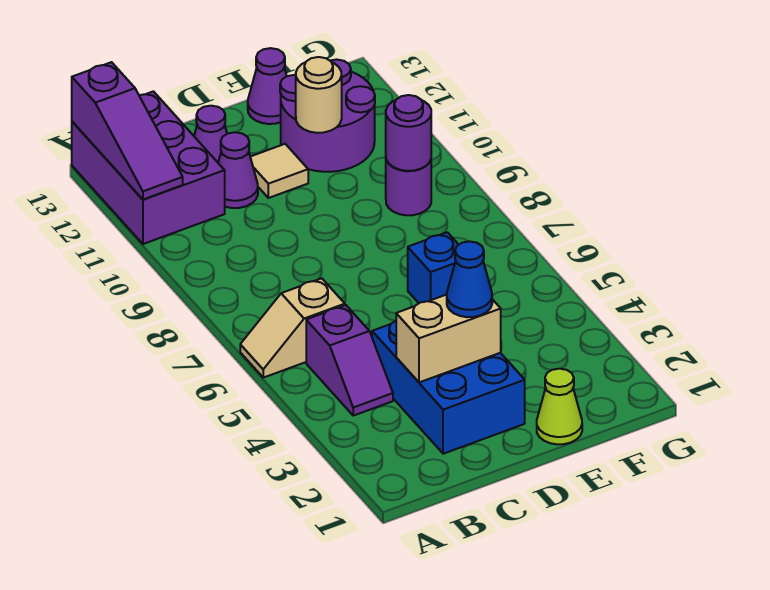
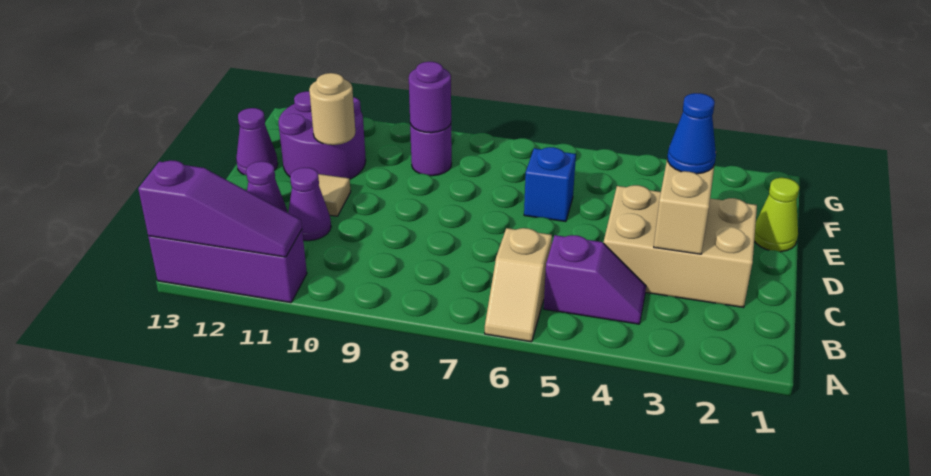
purple brick A11:B13 level 1 -> purple brick A11:A13 level 1
blue brick C2:D4 level 1 -> tan brick C2:D4 level 1

